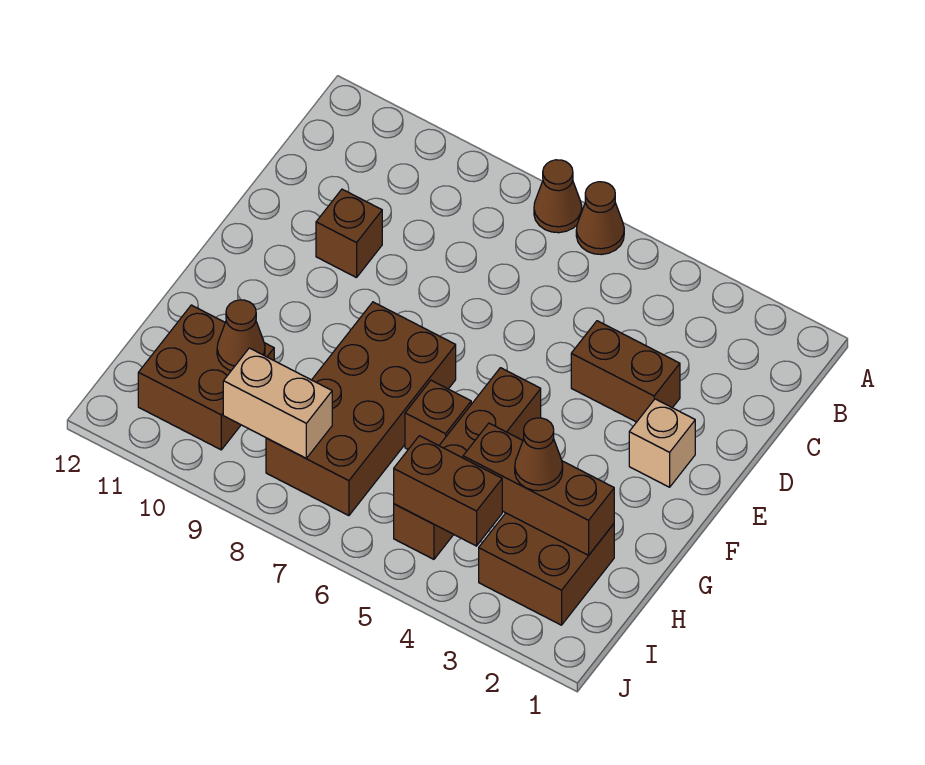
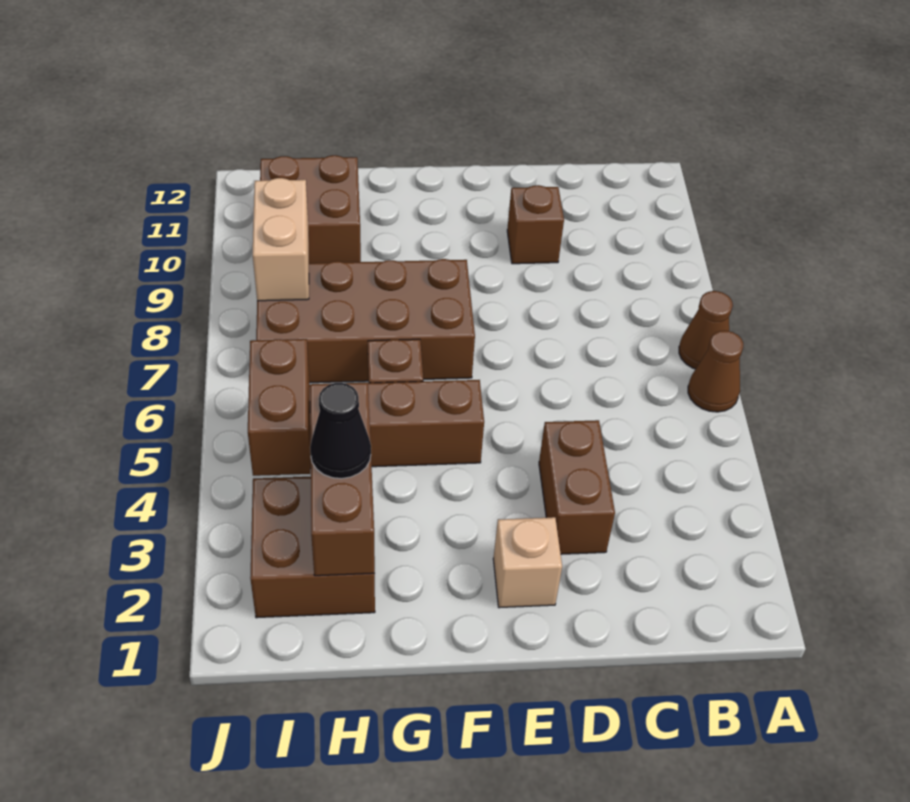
brown cone H3 level 3 -> black cone H3 level 3
brown cone H10 level 2 -> none

